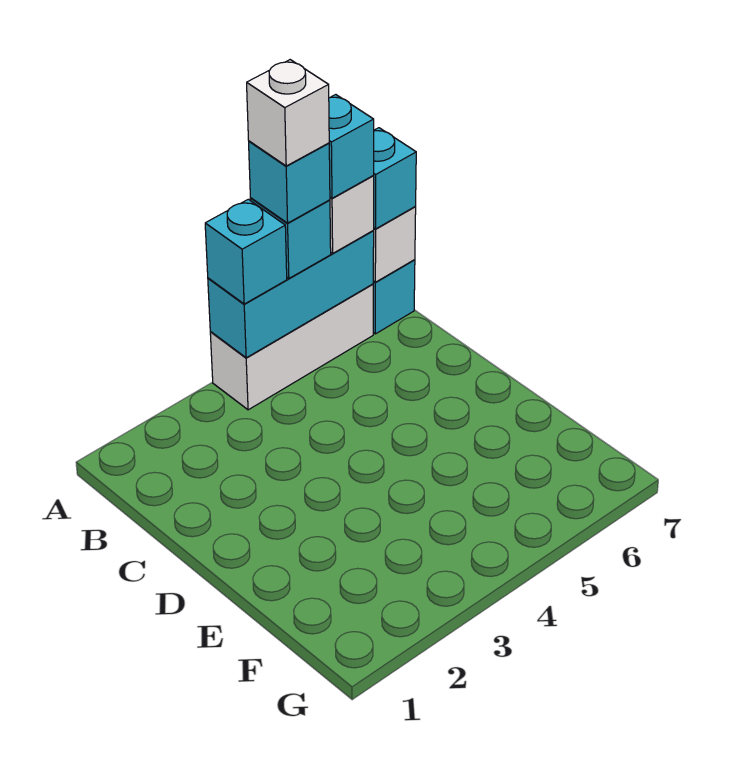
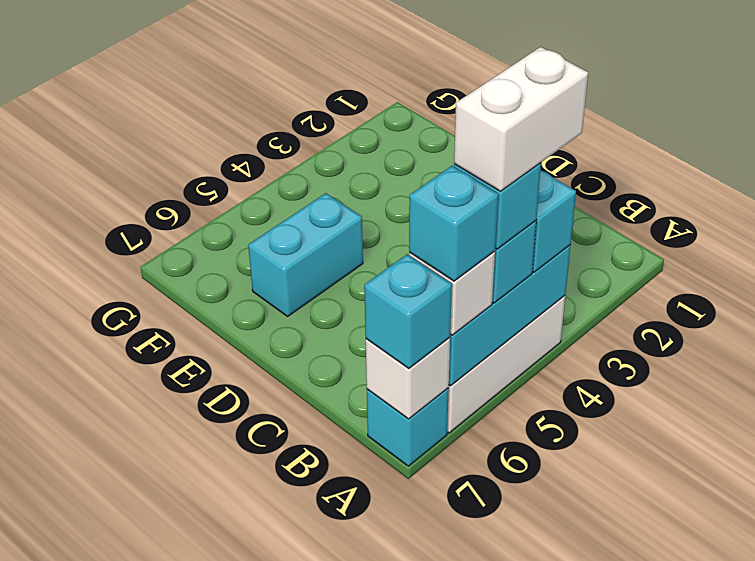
white brick A5 level 5 -> white brick A4:A5 level 5
none -> cyan brick E5:E6 level 1

